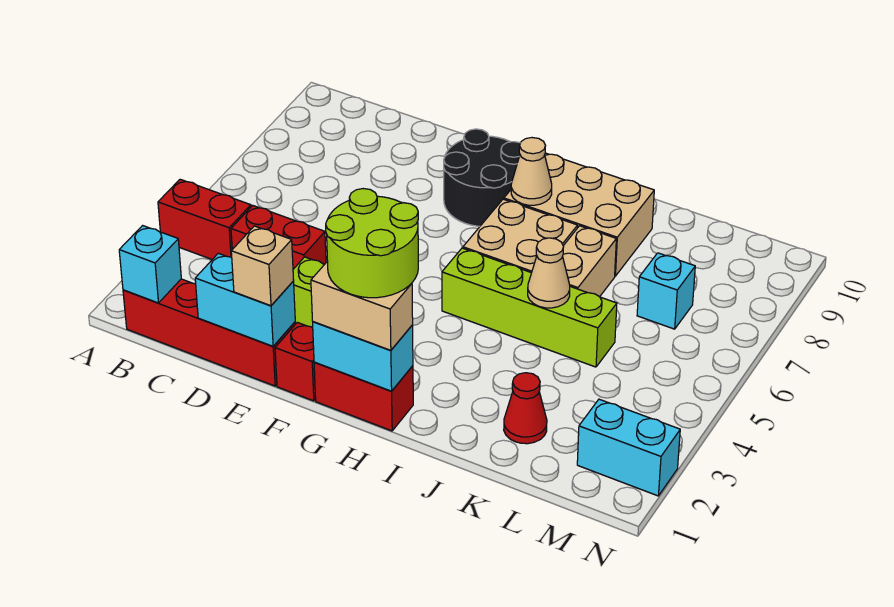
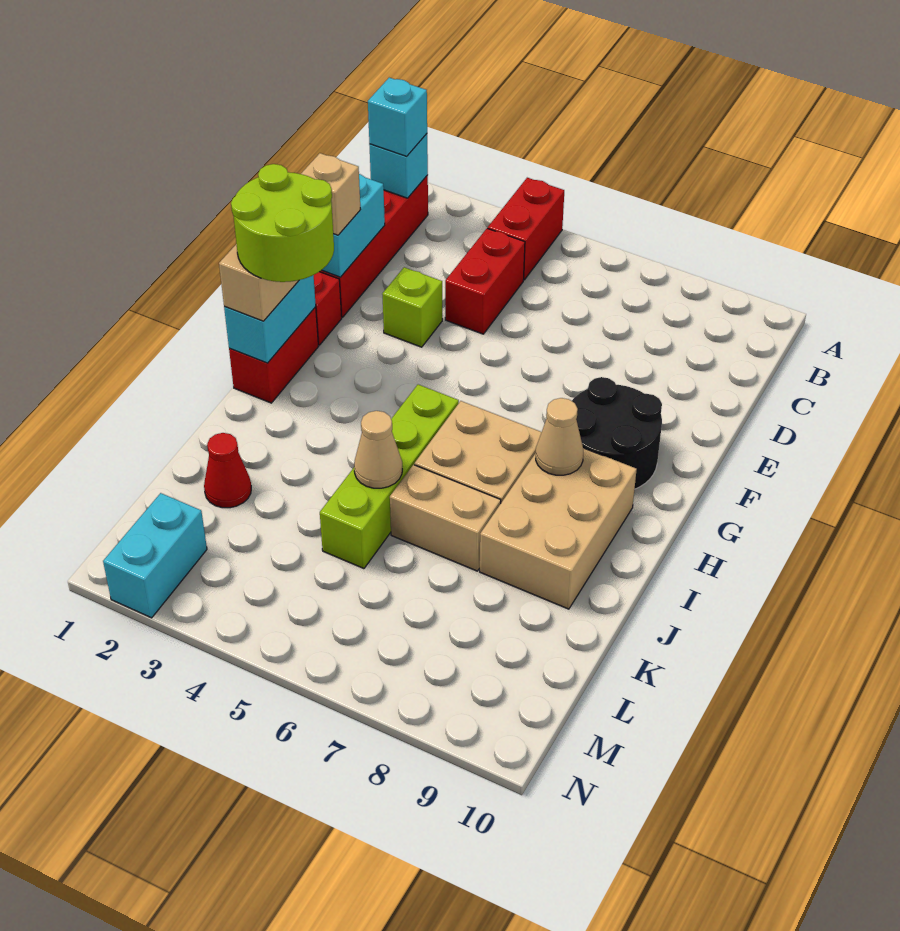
cyan brick L7 level 1 -> cyan brick B1 level 3

